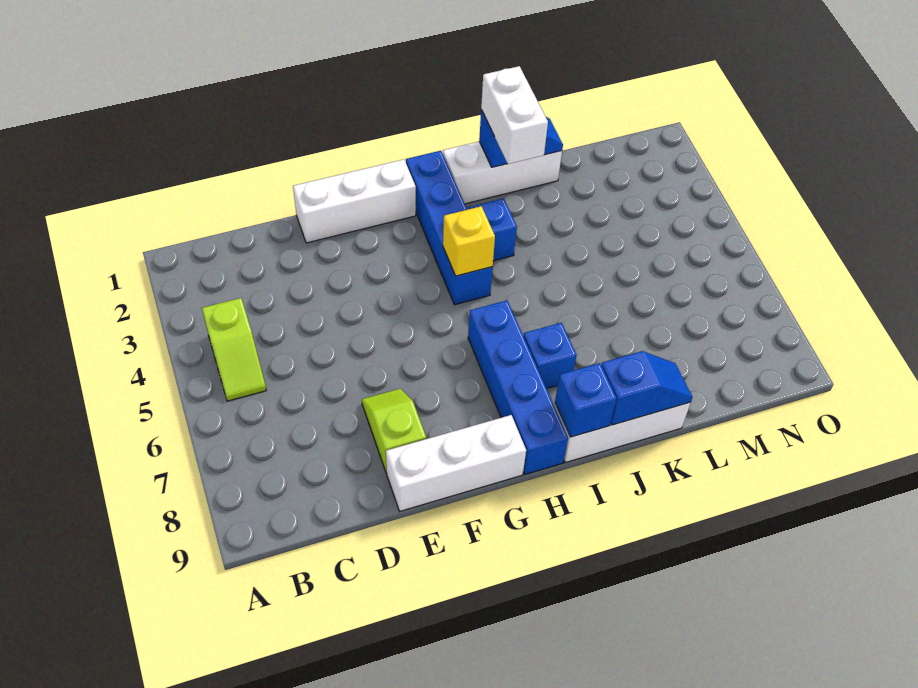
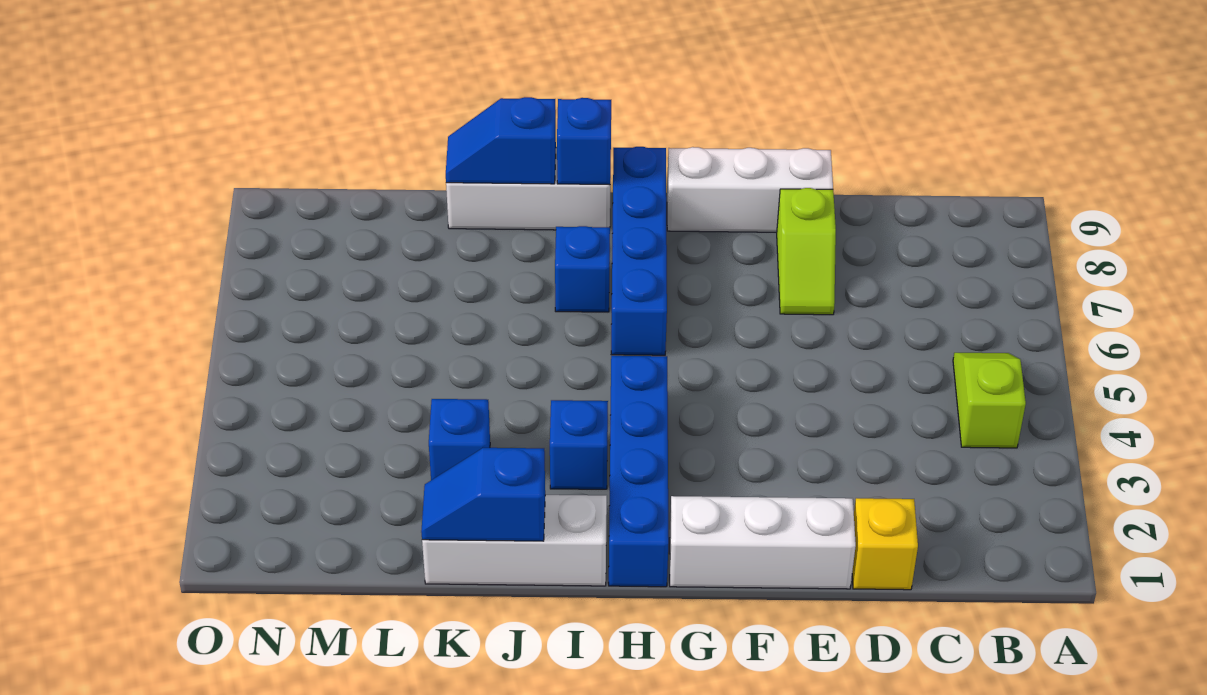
yellow brick H4 level 2 -> yellow brick D1 level 1
white brick J1:J2 level 3 -> none
none -> blue brick K3 level 1

